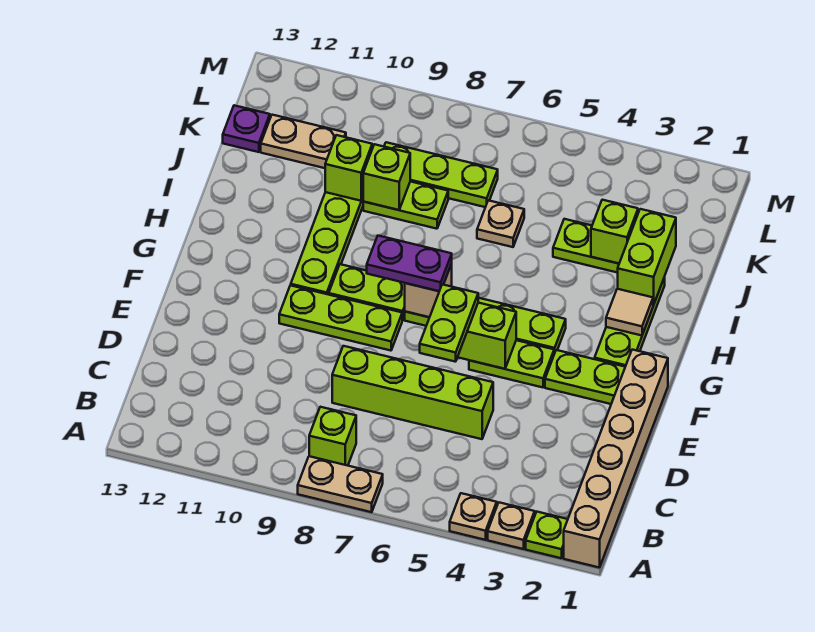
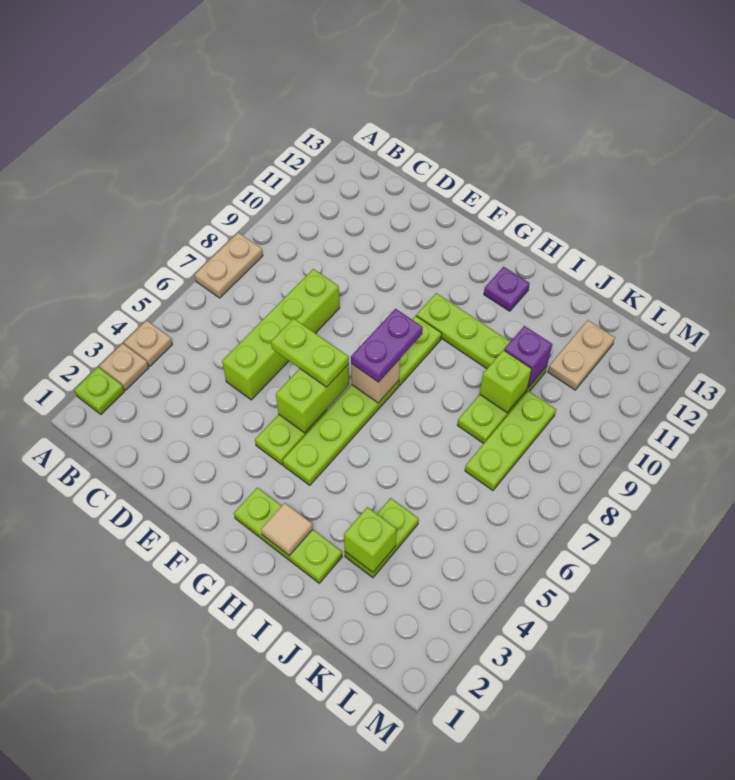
tan brick A1:F1 level 1 -> none
lime brick B8 level 1 -> none
lime plate F2:F3 level 1 -> none
lime plate F8:F10 level 1 -> none
lime brick I2:J2 level 2 -> none
tan plate J6 level 1 -> none
lime brick J10 level 2 -> purple brick J10 level 2
purple plate K13 level 1 -> purple plate H12 level 1

